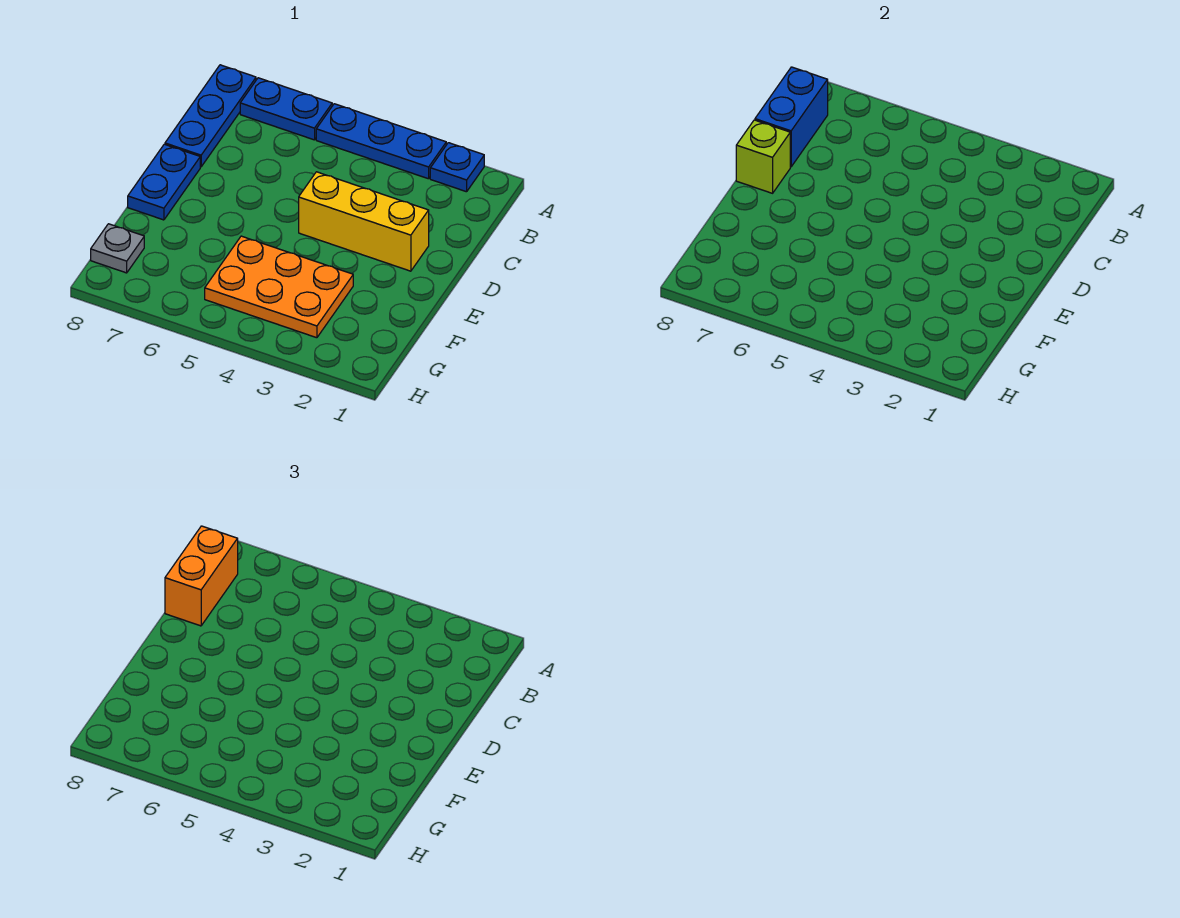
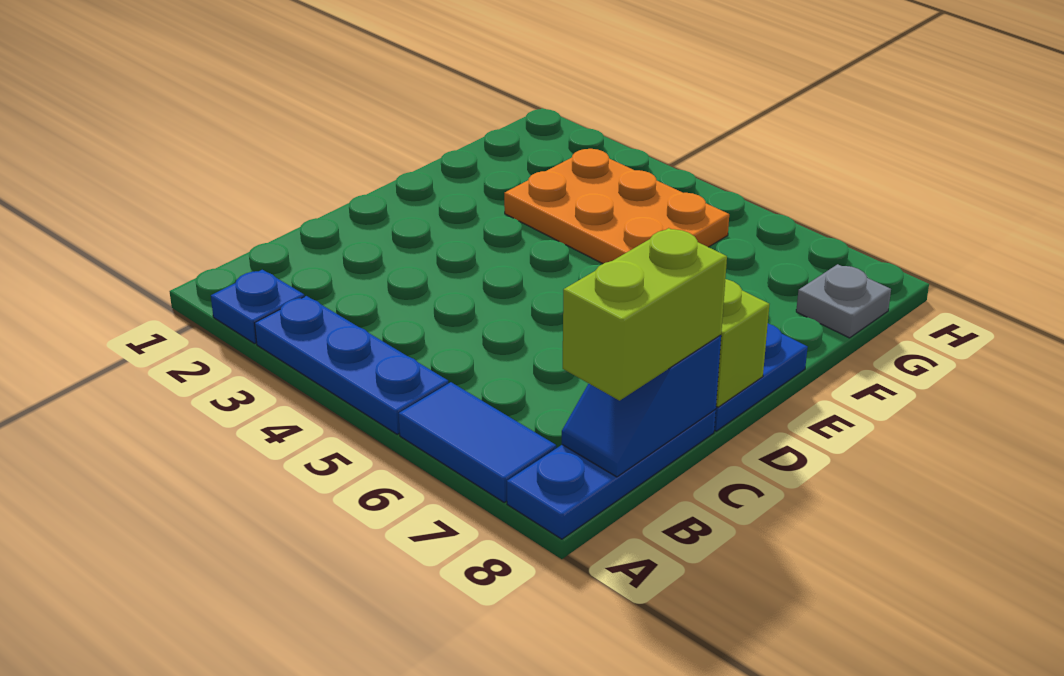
blue plate A6:A7 level 1 -> blue tile A6:A7 level 1
blue brick B8:C8 level 2 -> blue slope B8:C8 level 2 top C
orange brick B8:C8 level 3 -> lime brick B8:C8 level 3
yellow brick D2:D4 level 1 -> none

